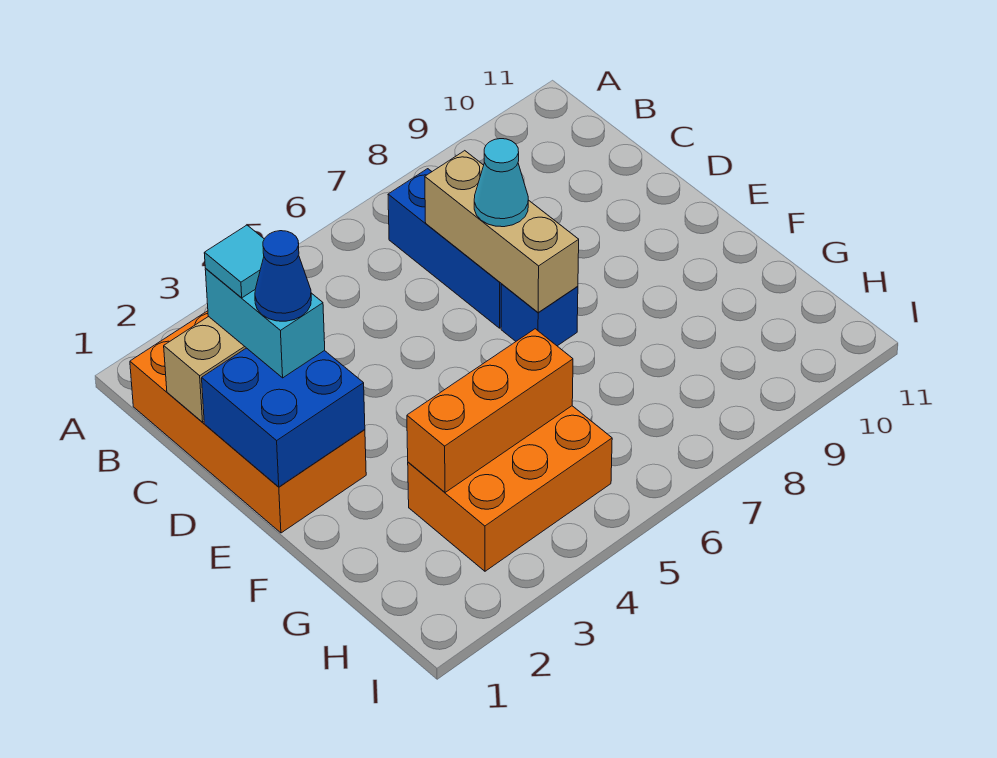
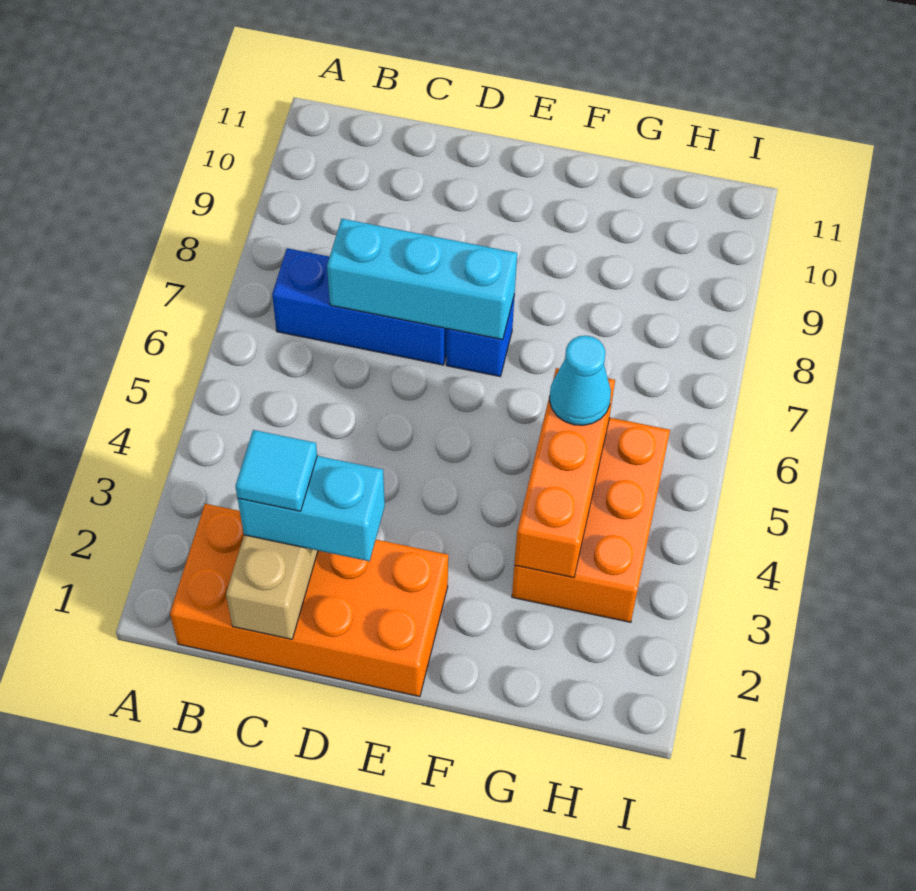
tan brick C7:E7 level 2 -> cyan brick C7:E7 level 2
blue brick D1:E2 level 2 -> none
blue cone D2 level 4 -> none
cyan cone D7 level 3 -> cyan cone G5 level 3

